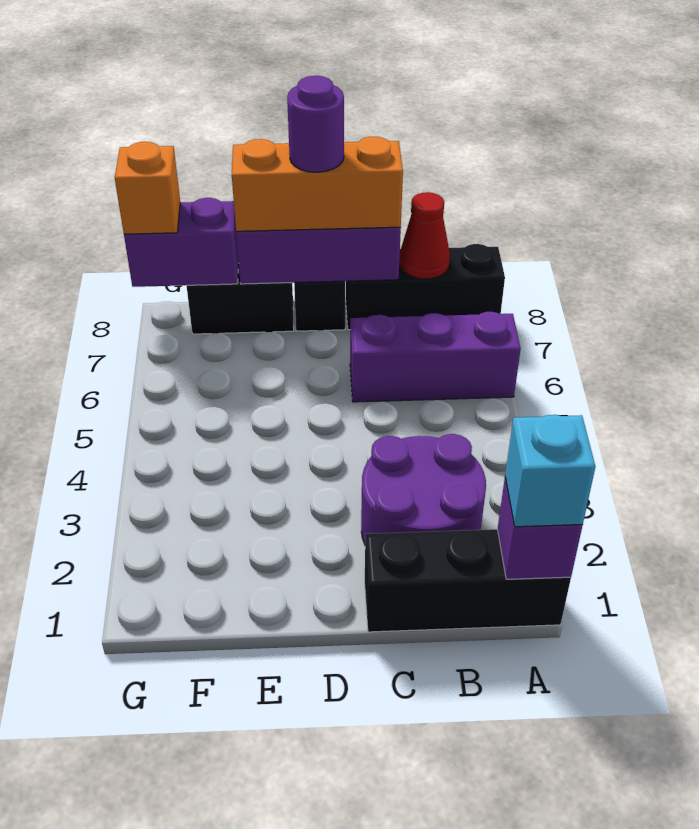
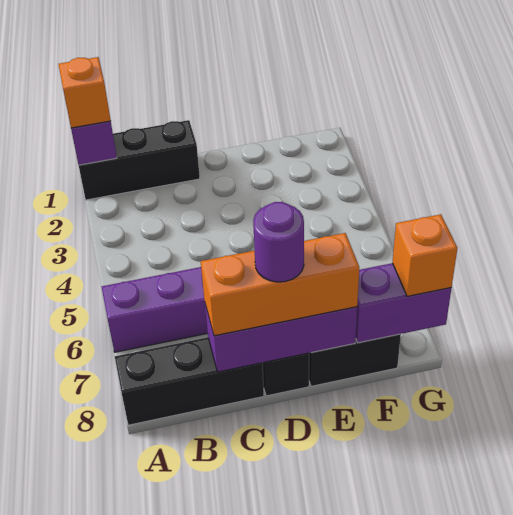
cyan brick A1 level 3 -> orange brick A1 level 3
purple round brick B2:C3 level 1 -> none
red cone B8 level 2 -> none

